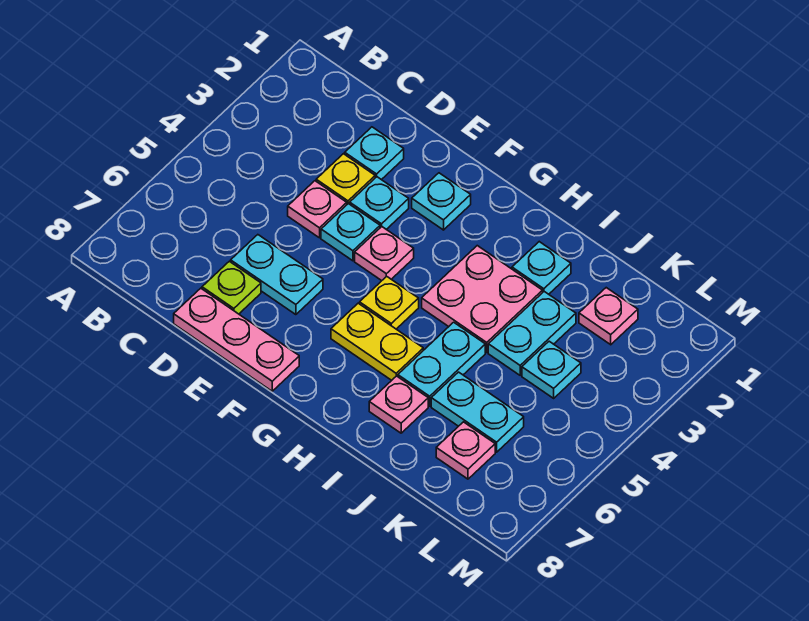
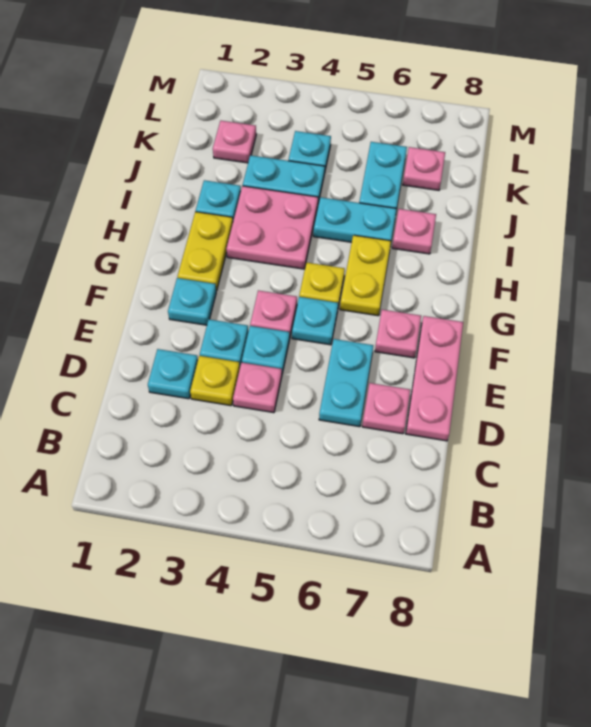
lime plate D7 level 1 -> pink plate D7 level 1
none -> cyan plate F5 level 1
none -> pink plate F7 level 1
none -> yellow plate G2:H2 level 1

